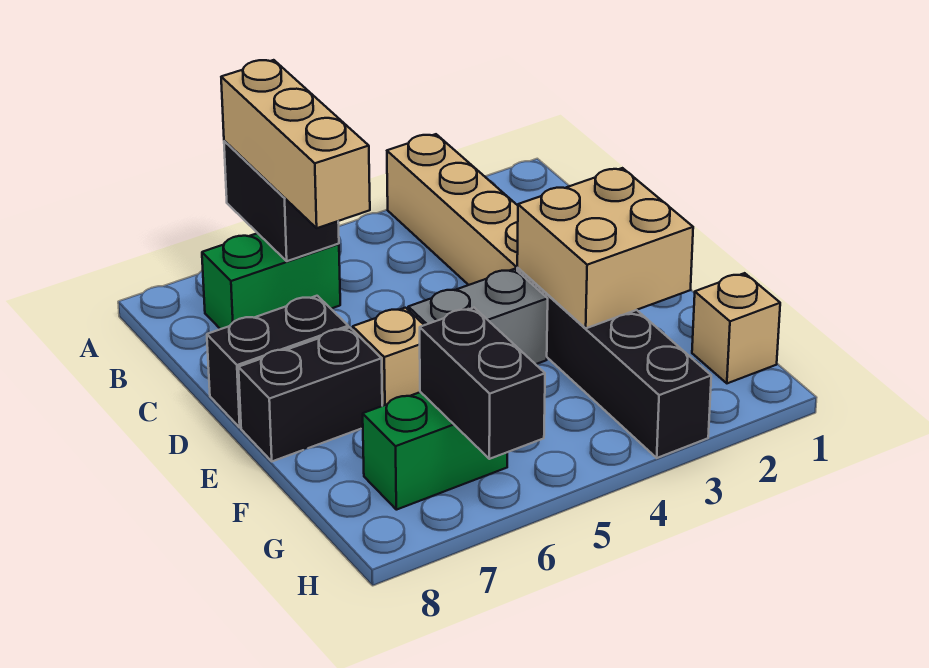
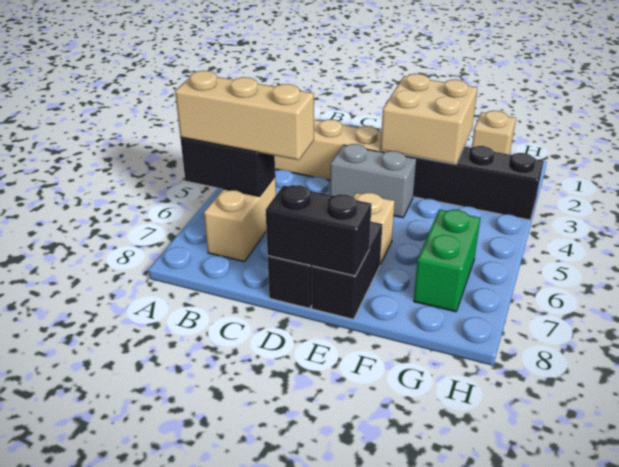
green brick B6:B7 level 1 -> tan brick B6:B7 level 1
grey brick E4:E5 level 1 -> grey brick D4:E4 level 1
black brick G6:H6 level 2 -> black brick D8:E8 level 2

